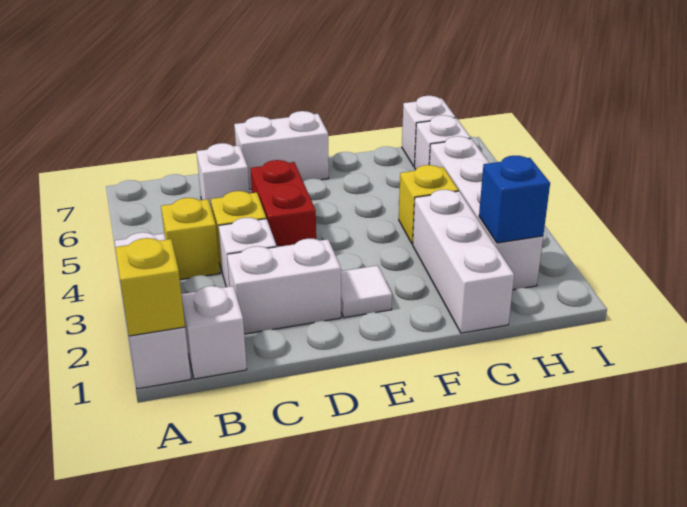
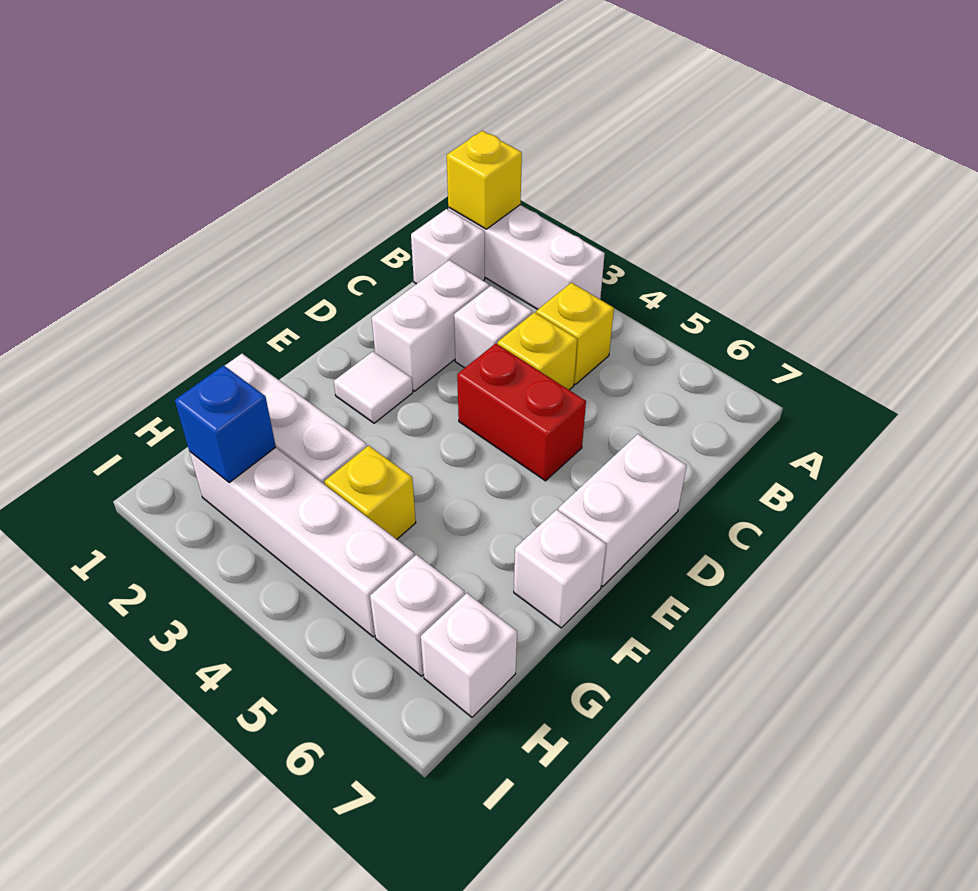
white brick C6 level 1 -> white brick F7 level 1

